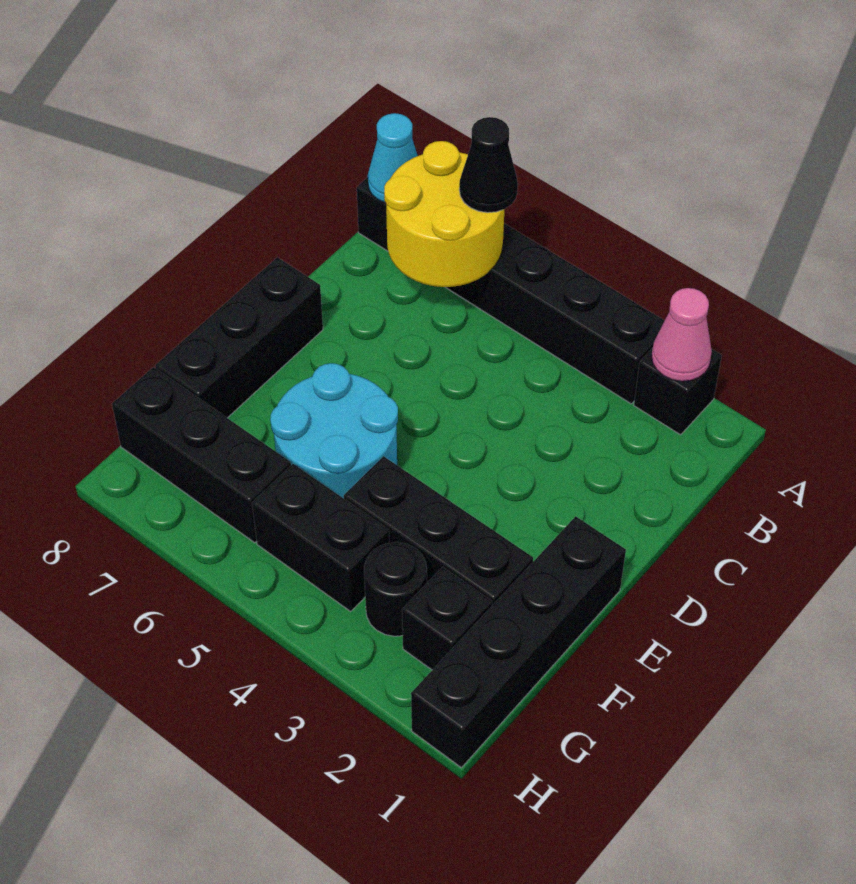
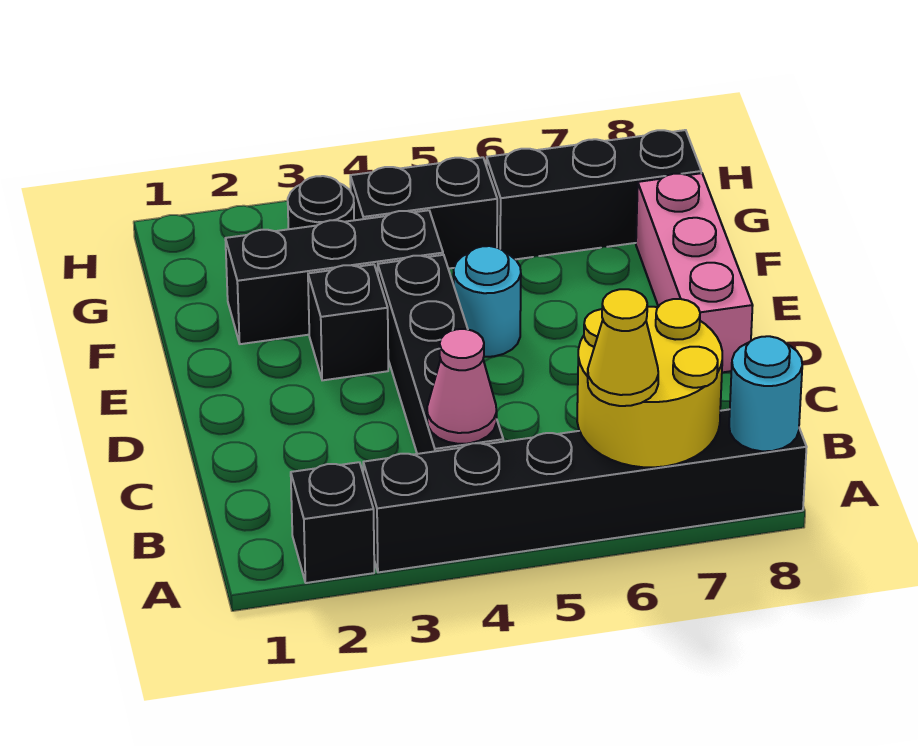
pink cone A2 level 2 -> pink cone B4 level 2
black cone A6 level 3 -> yellow cone A6 level 3
cyan cone A8 level 2 -> cyan round brick A8 level 2
black brick D8:F8 level 1 -> pink brick D8:F8 level 1
black brick E1:H1 level 1 -> black brick B4:E4 level 1
cyan round brick E5:F6 level 1 -> cyan round brick E5 level 1
black brick G2 level 1 -> black brick E3 level 1

